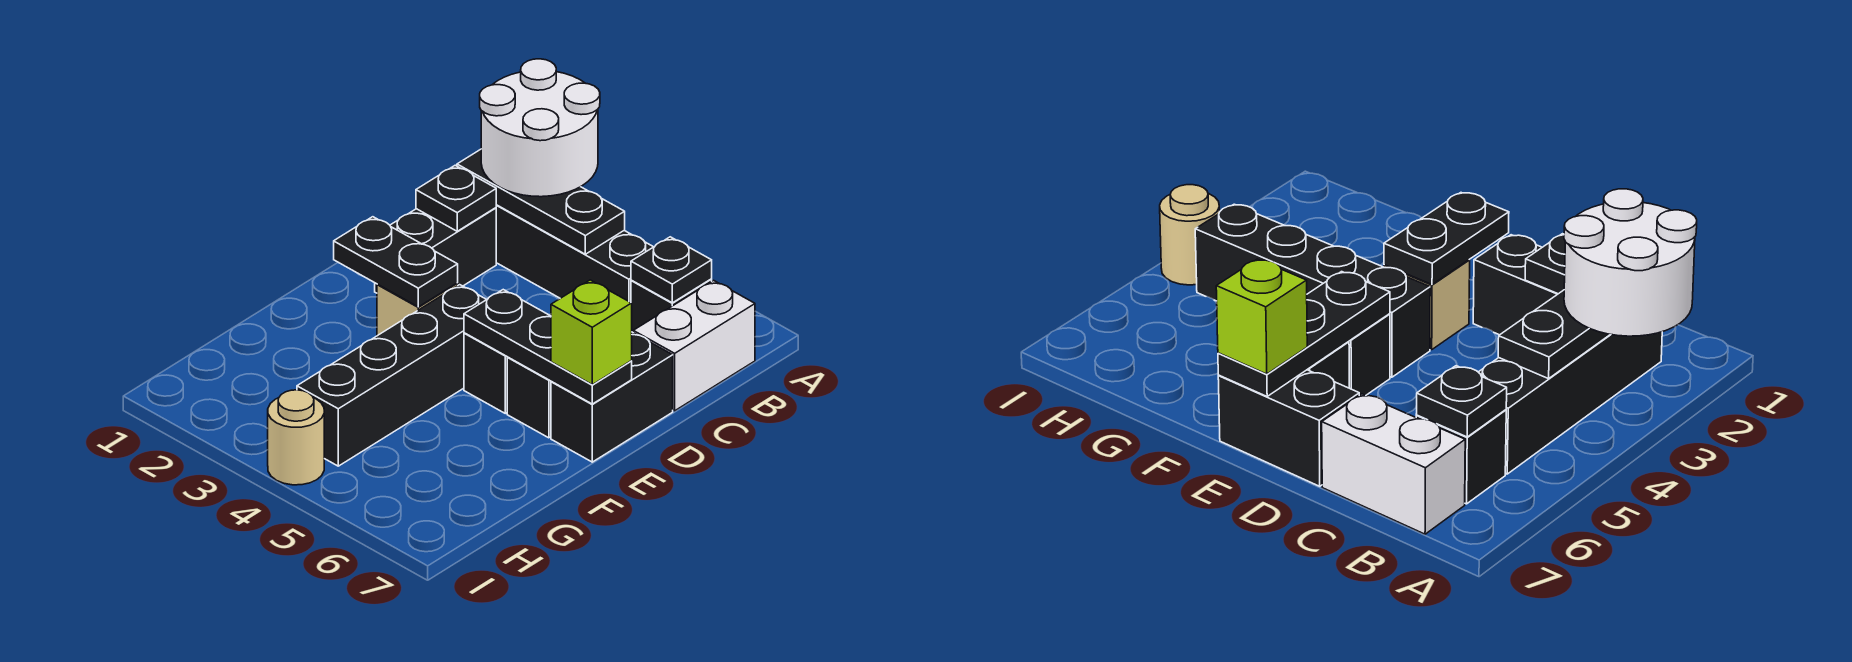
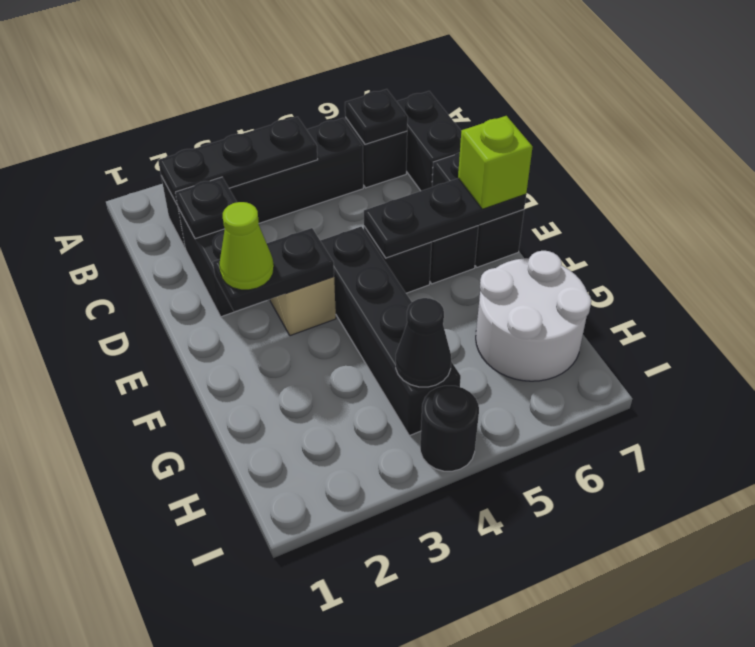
white round brick A2:B3 level 3 -> white round brick G6:H7 level 1
white brick B7:C7 level 1 -> black brick B7:C7 level 1
none -> lime cone E2 level 3
none -> black cone H4 level 2
tan round brick I4 level 1 -> black round brick I4 level 1

